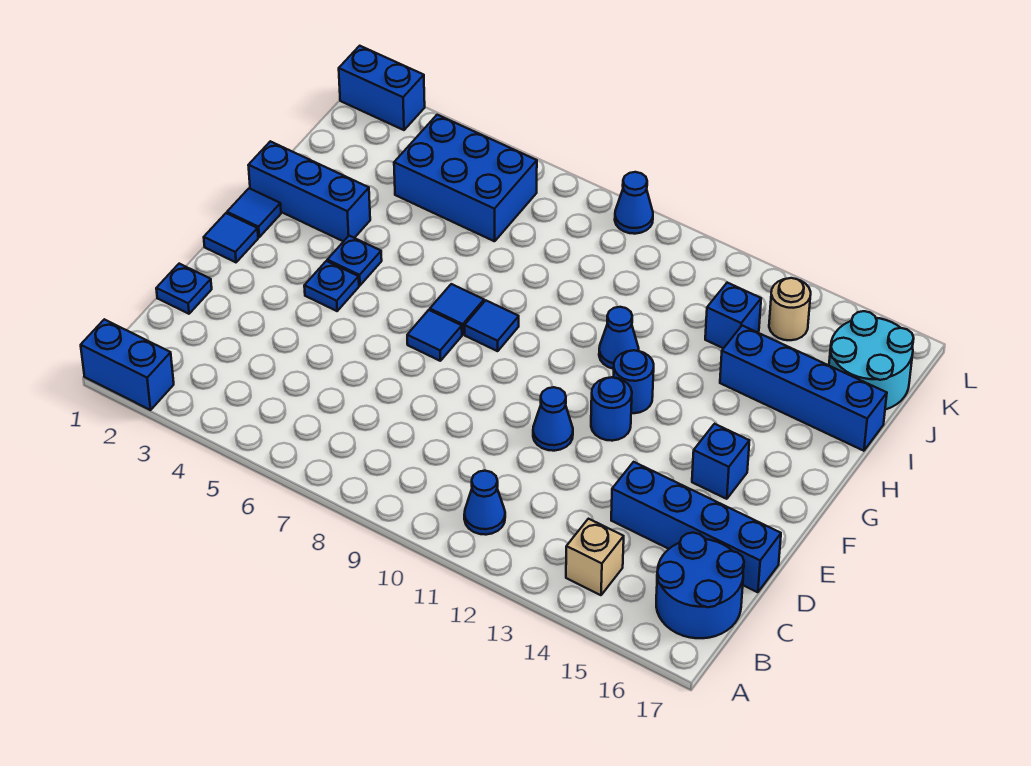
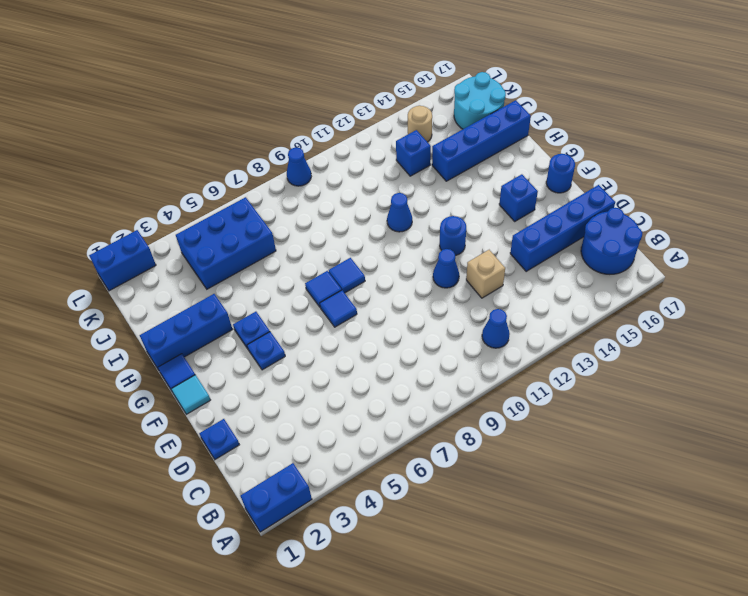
tan brick B14 level 1 -> tan brick D12 level 1
blue tile F1 level 1 -> cyan tile F1 level 1
blue round brick G12 level 1 -> blue round brick F17 level 1

